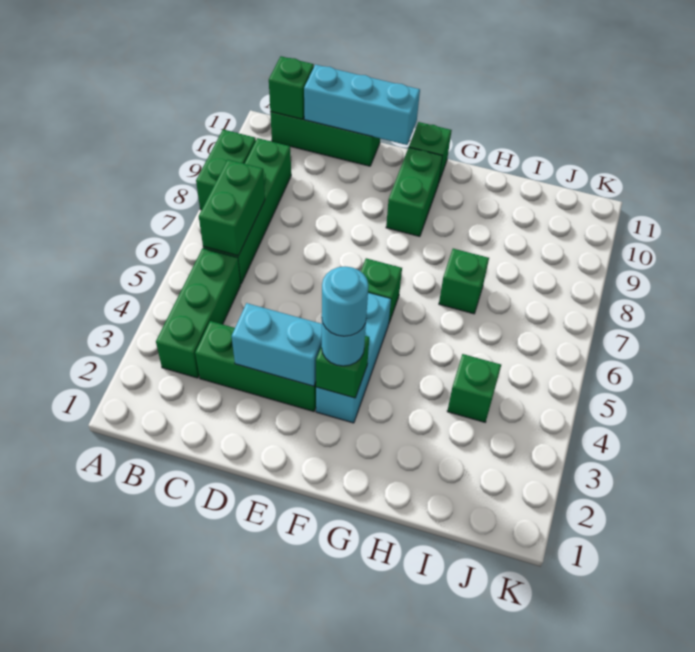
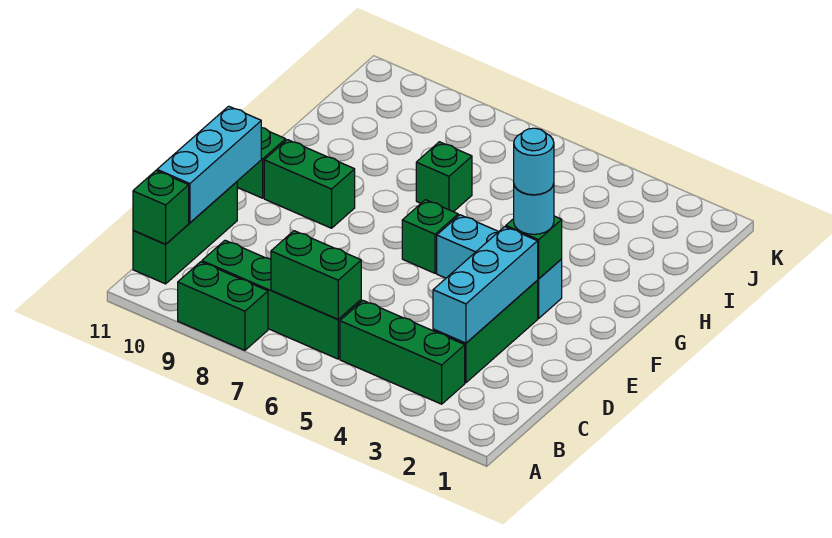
cyan brick D3:E3 level 2 -> cyan brick C3:E3 level 2
green brick I4 level 1 -> none

